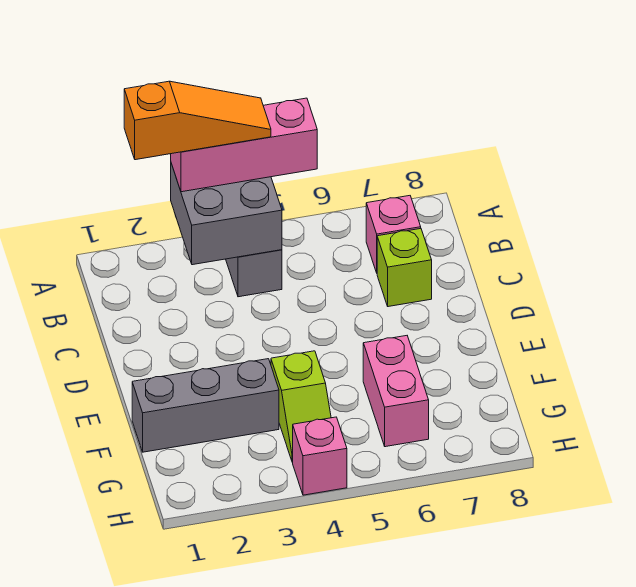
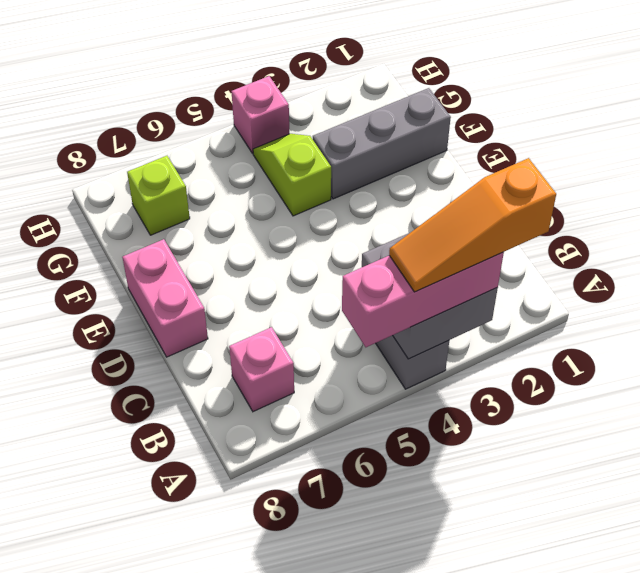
lime brick C7 level 1 -> lime brick G7 level 1
pink brick F6:G6 level 1 -> pink brick D8:E8 level 1

